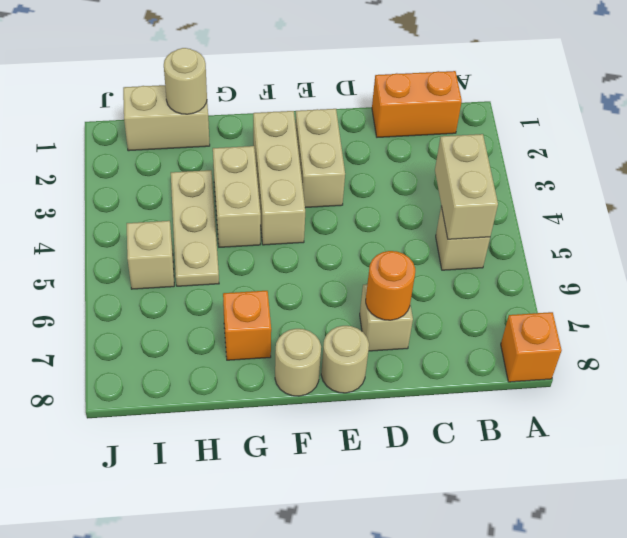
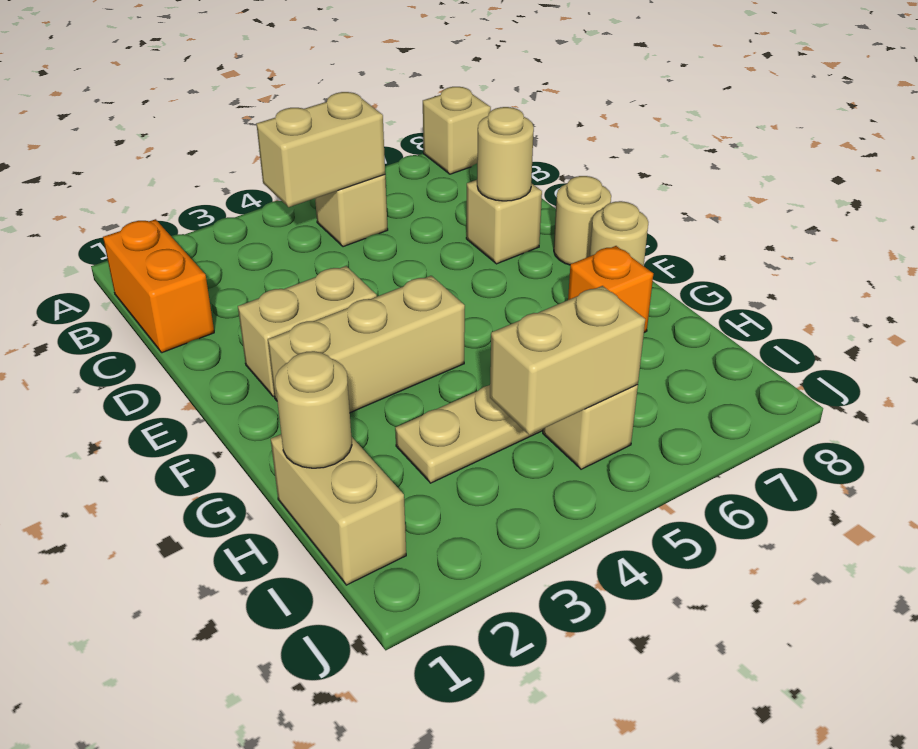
orange brick A8 level 1 -> tan brick A8 level 1
orange round brick D7 level 2 -> tan round brick D7 level 2
tan brick G3:G4 level 1 -> tan brick I4:I5 level 2

